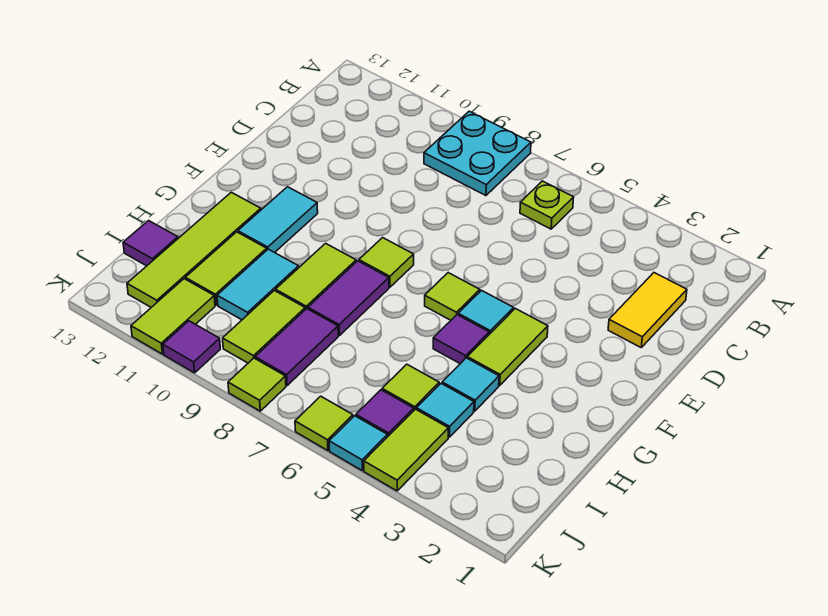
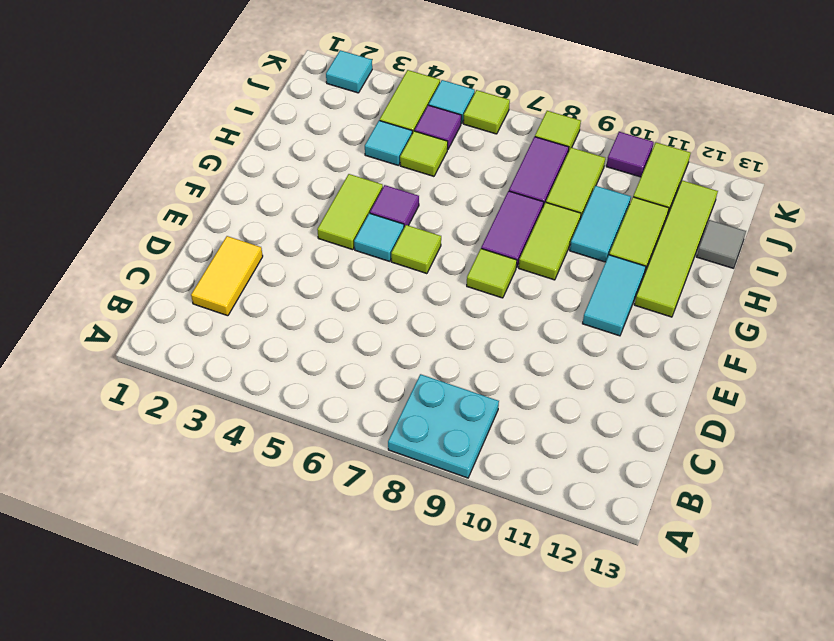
lime plate B6 level 1 -> none
cyan tile H4 level 1 -> cyan tile K2 level 1
purple tile I13 level 1 -> grey tile I13 level 1

